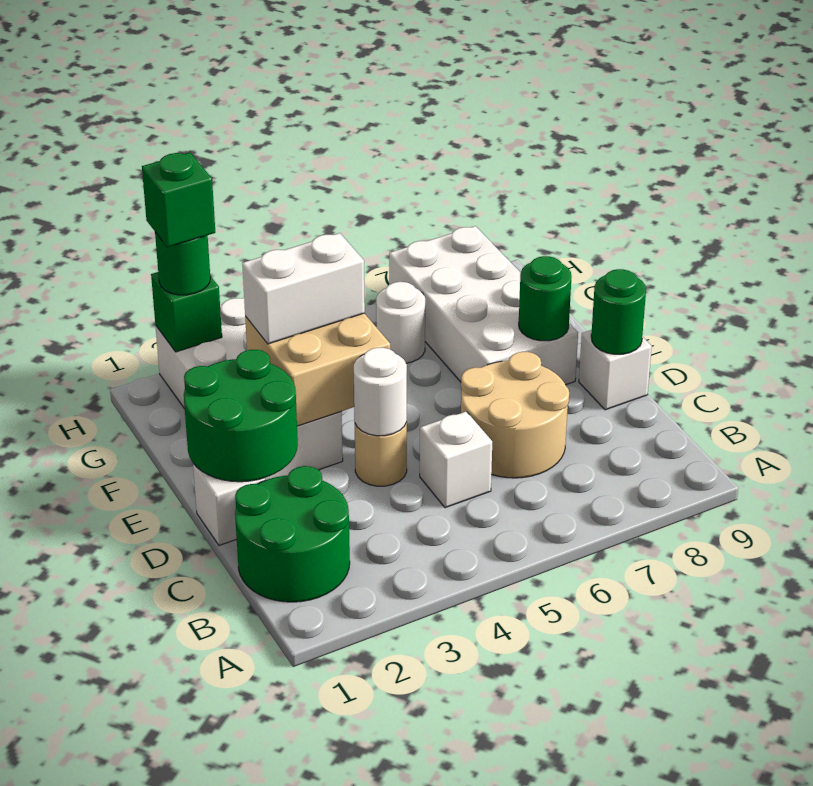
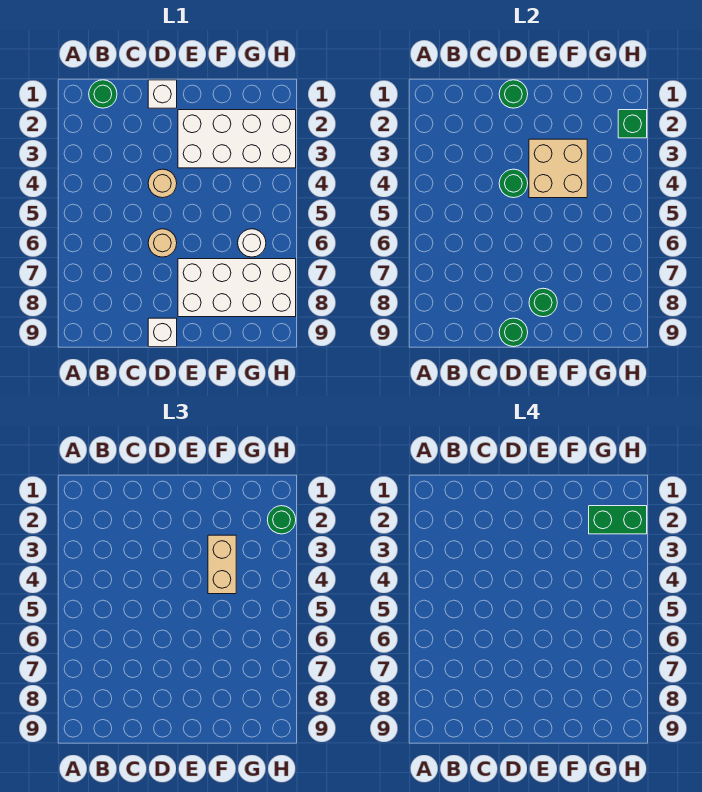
green round brick B1:C2 level 1 -> green round brick B1 level 1
white brick C5 level 1 -> none
tan round brick C6:D7 level 1 -> tan round brick D6 level 1
green round brick D1:E2 level 2 -> green round brick D1 level 2
white round brick D4 level 2 -> green round brick D4 level 2
white brick F3:F4 level 3 -> tan brick F3:F4 level 3
green brick H2 level 4 -> green brick G2:H2 level 4

